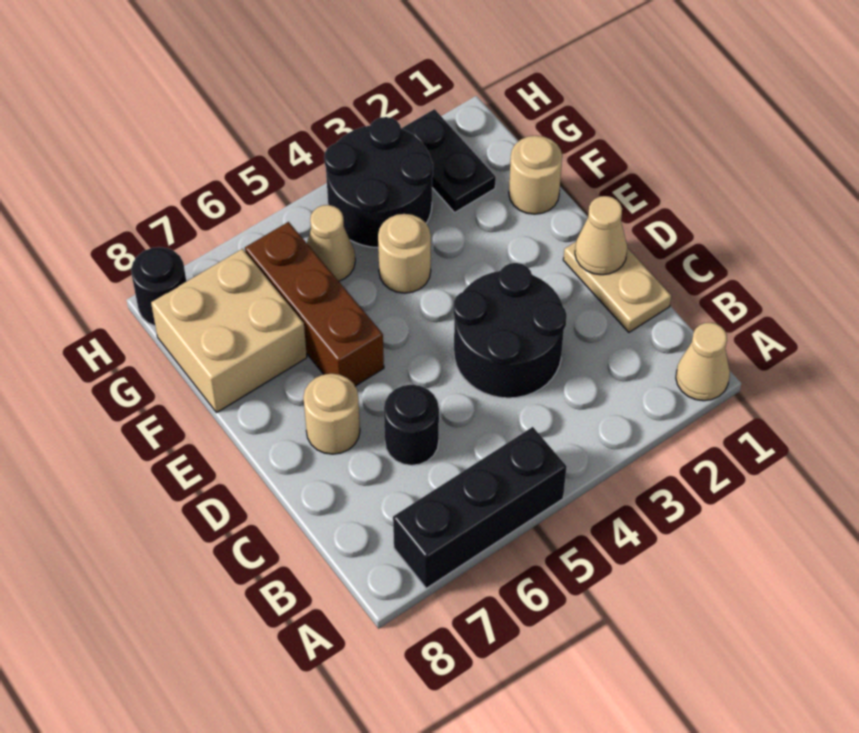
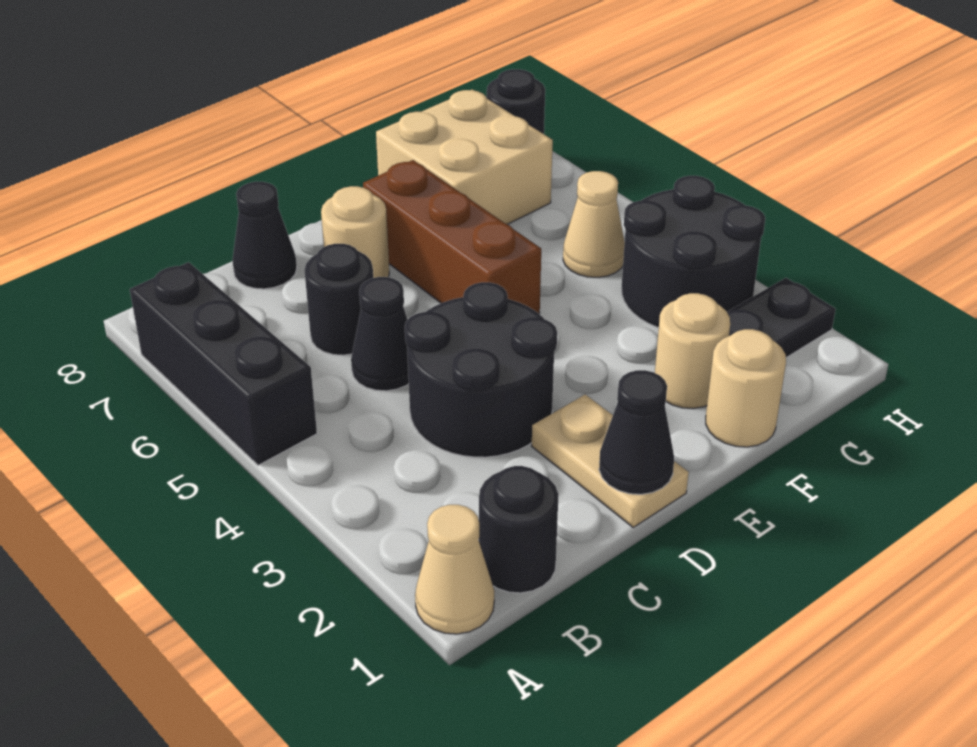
none -> black round brick B1 level 1
tan plate C1:D1 level 1 -> tan plate D1:D2 level 1
none -> black cone C5 level 1
none -> black cone C8 level 1
tan cone D1 level 2 -> black cone D1 level 2
brown brick E6:G6 level 1 -> brown brick E5:E7 level 1
tan round brick F4 level 1 -> tan round brick F2 level 1

